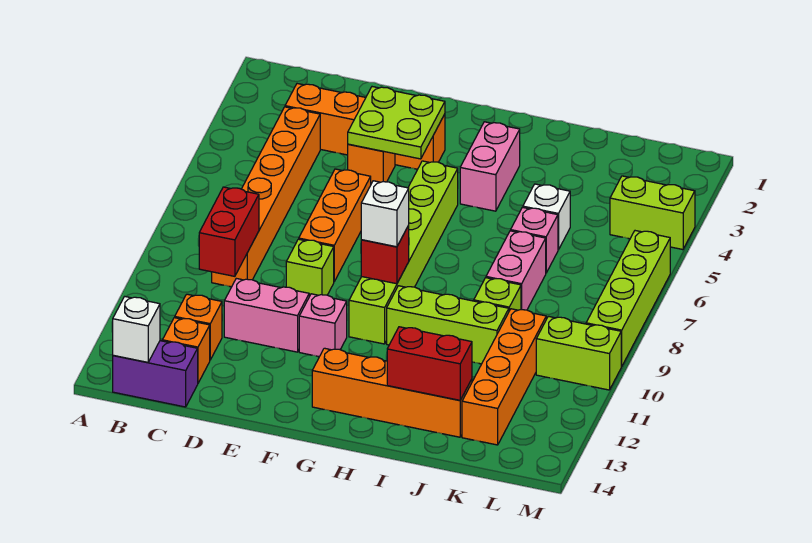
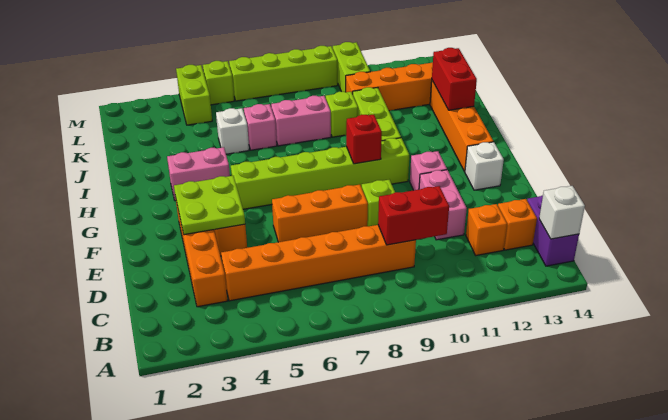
white brick G9 level 3 -> white brick F13 level 1
none -> lime brick M5 level 1

